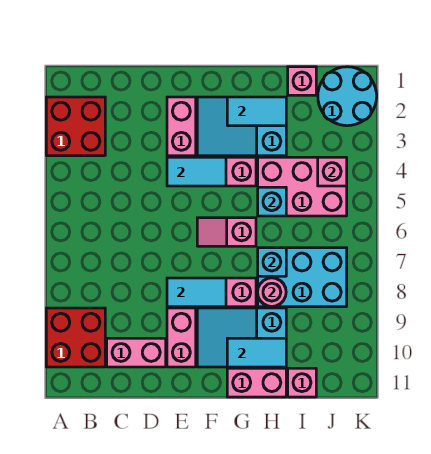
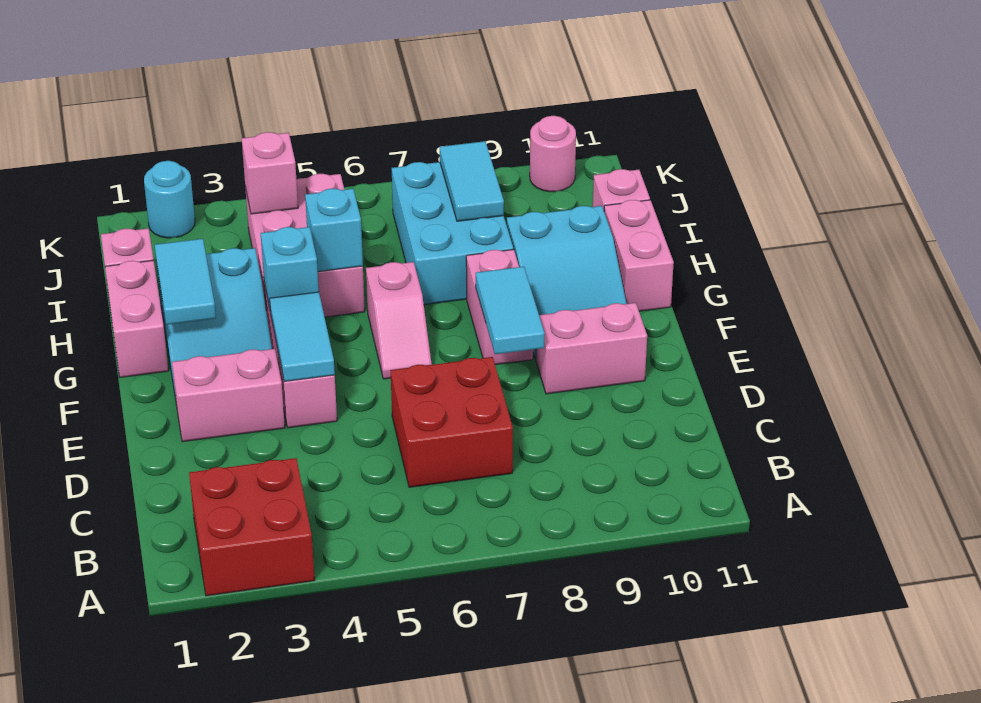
red brick A9:B10 level 1 -> red brick C6:D7 level 1
pink brick C10:D10 level 1 -> pink brick G1:H1 level 1
cyan tile G10:H10 level 2 -> cyan tile I8:J8 level 2
cyan brick H7 level 2 -> cyan brick G4 level 2
pink round brick H8 level 2 -> pink round brick K10 level 1
cyan round brick J1:K2 level 1 -> cyan round brick K2 level 1

